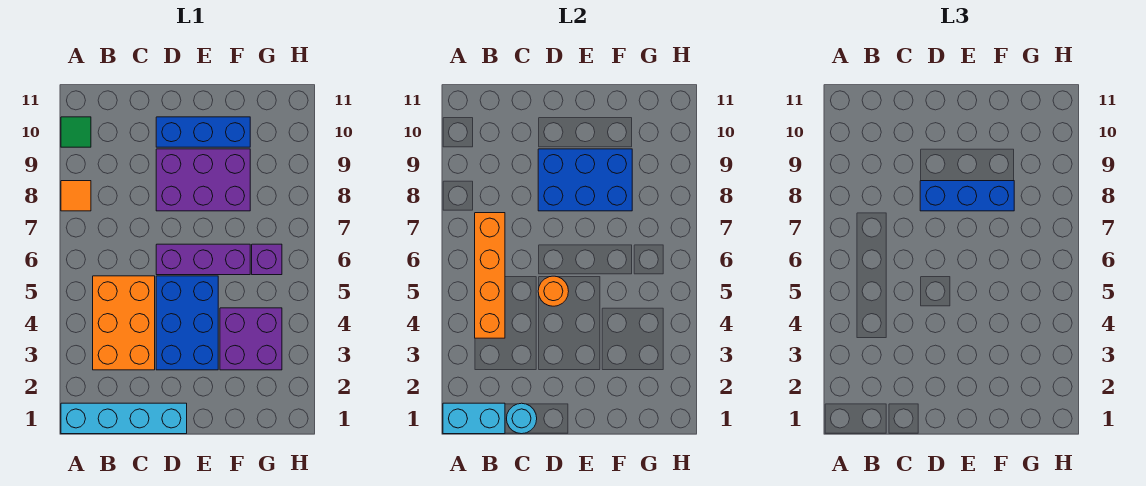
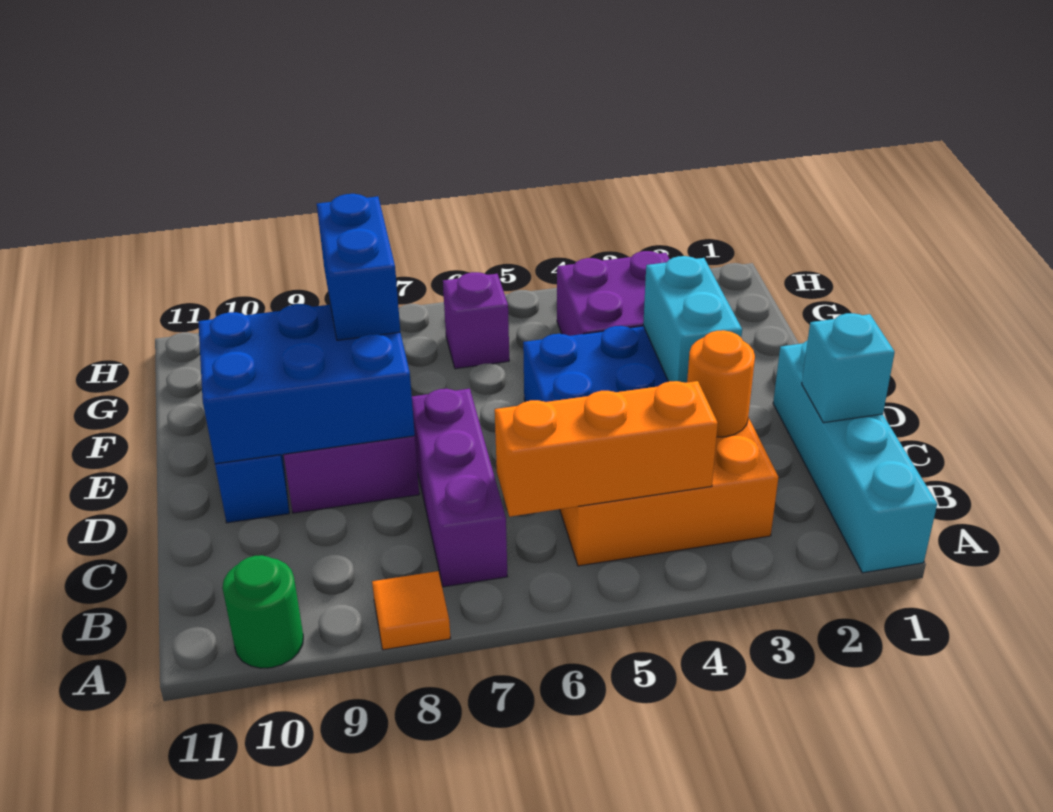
cyan brick A1:B1 level 2 -> cyan brick D3:E3 level 2
green tile A10 level 1 -> green round brick A10 level 1
orange brick B4:B7 level 2 -> orange brick B4:B6 level 2
cyan round brick C1 level 2 -> cyan brick C1 level 2
orange round brick D5 level 2 -> orange round brick C3 level 2
purple brick D6:F6 level 1 -> purple brick B7:D7 level 1
blue brick D8:F9 level 2 -> blue brick D8:E10 level 2
blue brick D8:F8 level 3 -> blue brick E8:F8 level 3

